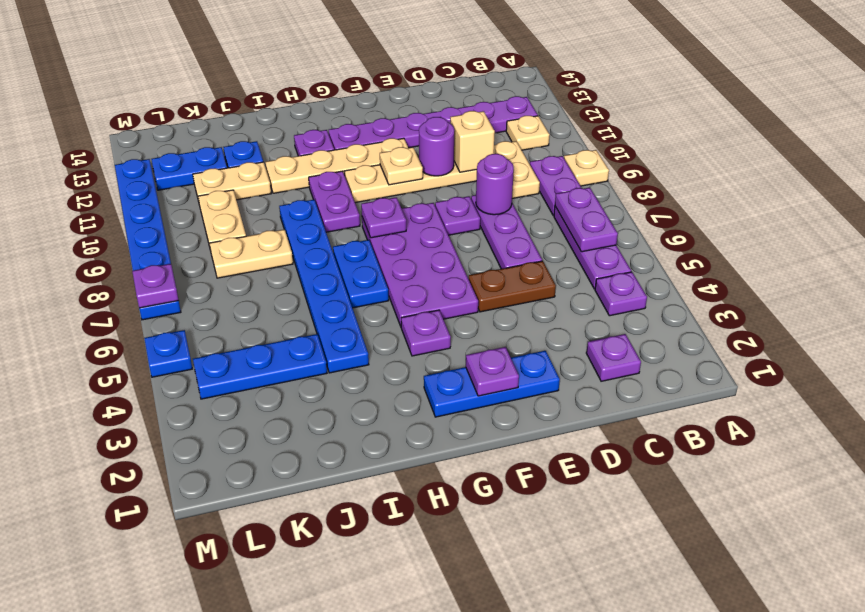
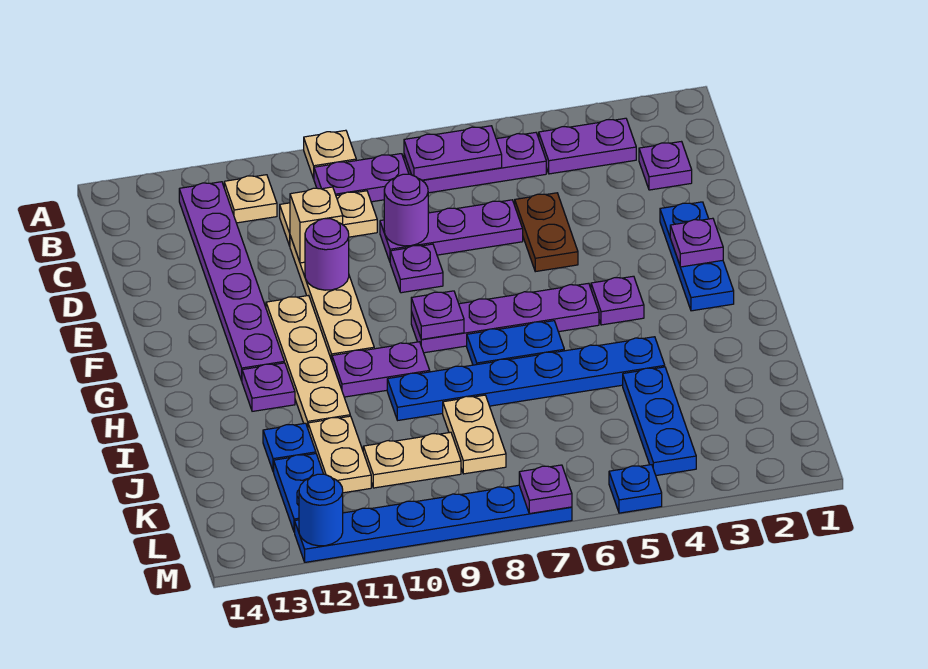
purple plate B4 level 1 -> purple plate B3:B4 level 1
purple plate F5:G8 level 1 -> purple plate G5:G8 level 1
tan plate F10 level 2 -> none
none -> blue round brick M12 level 2

